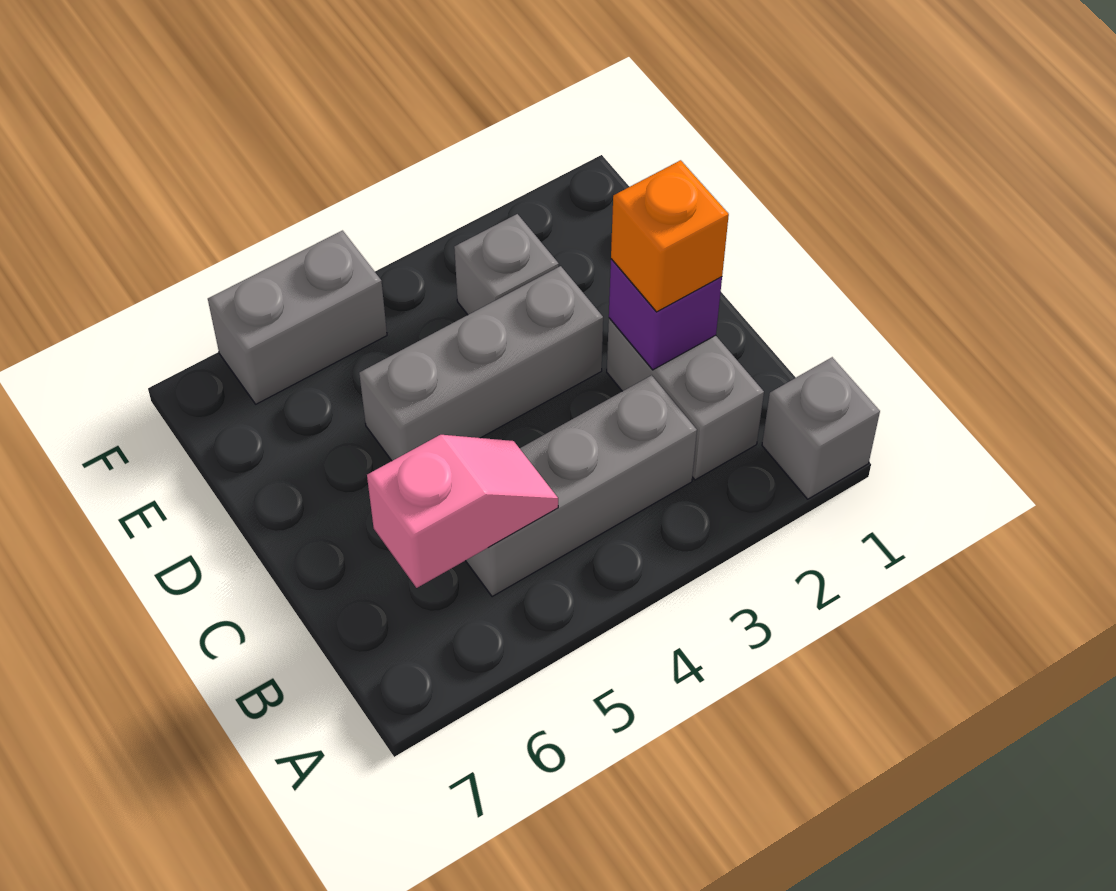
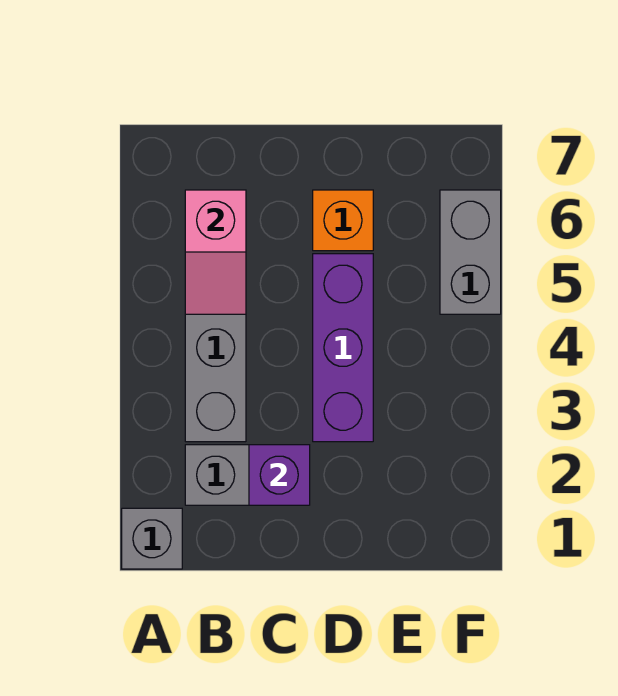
orange brick C2 level 3 -> orange brick D6 level 1
grey brick D3:D5 level 1 -> purple brick D3:D5 level 1
grey brick E3 level 1 -> none

